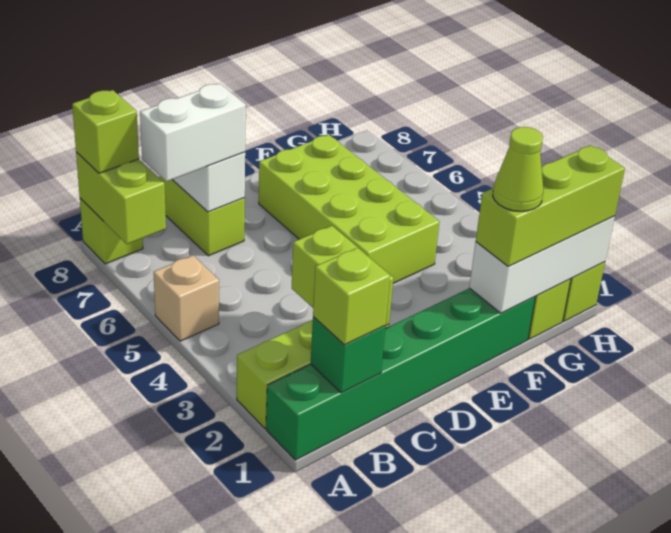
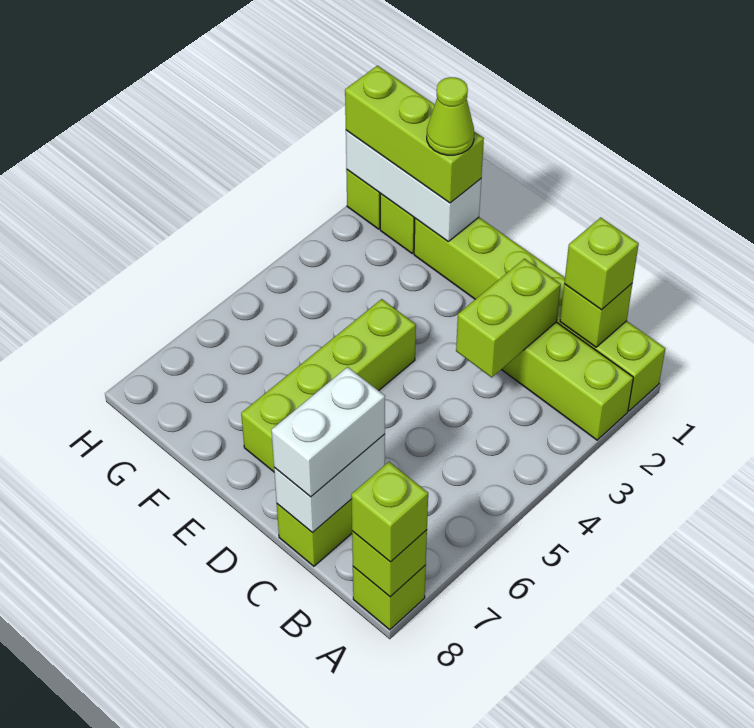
green brick A1:F1 level 1 -> lime brick A1:F1 level 1
tan brick A5 level 1 -> none
lime brick A7:A8 level 2 -> lime brick A8 level 2
green brick B1 level 2 -> lime brick B1 level 2
white brick B7:C7 level 3 -> white brick C7:C8 level 3
lime brick E4:F7 level 1 -> lime brick E4:E7 level 1

